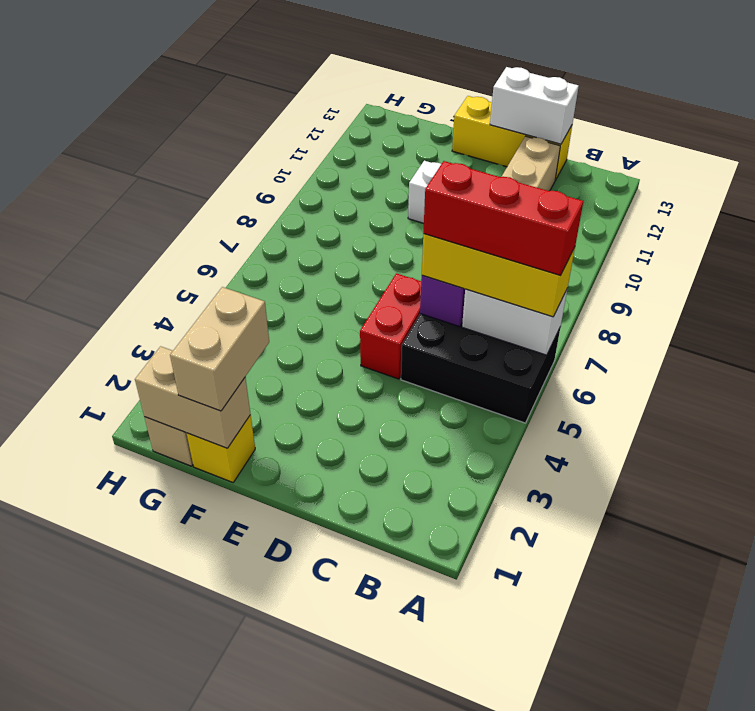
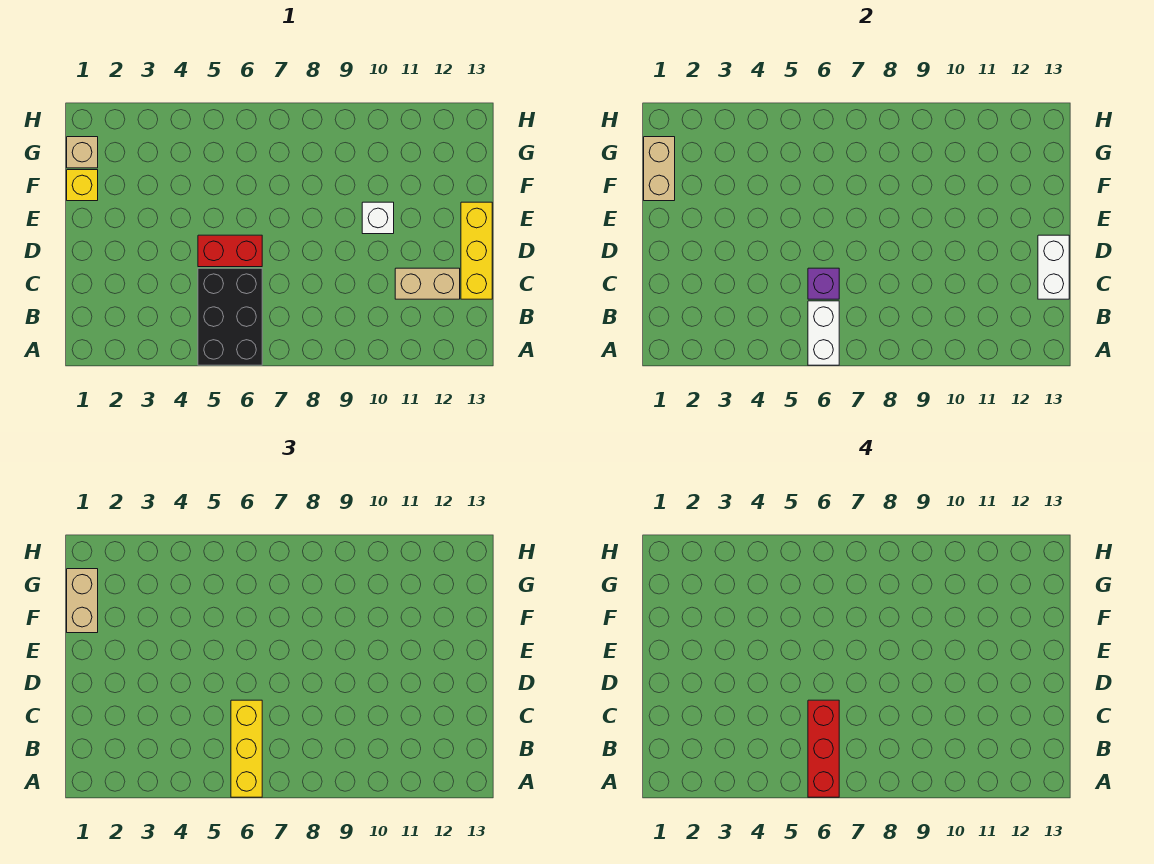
tan brick F1:F2 level 3 -> tan brick F1:G1 level 3

